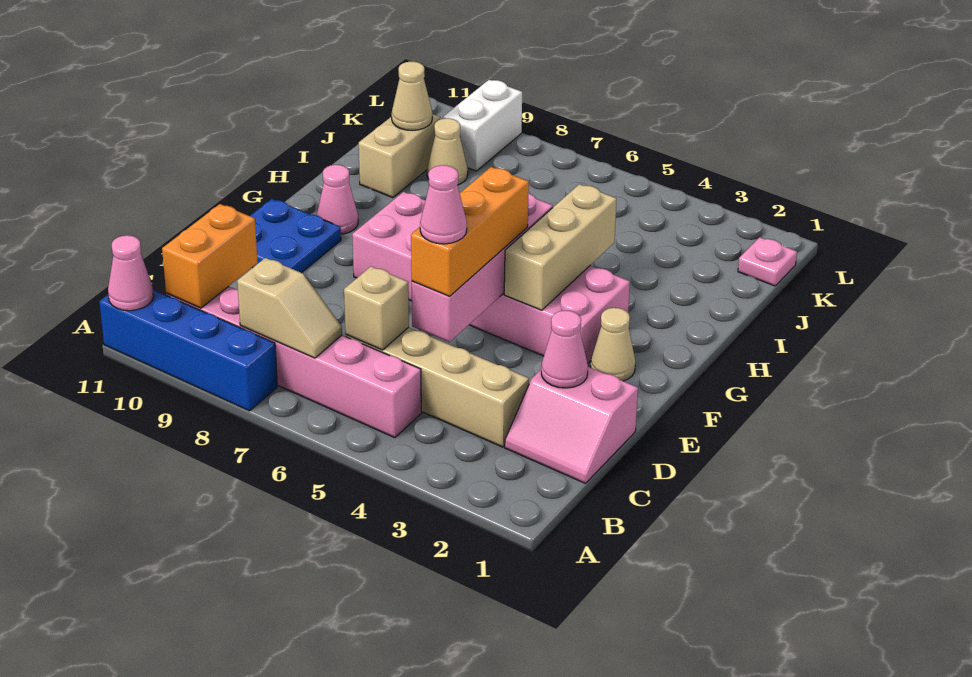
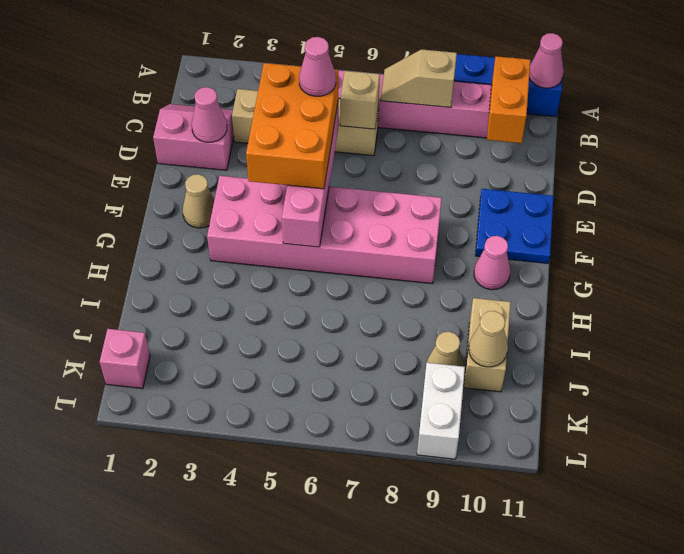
orange brick D5:F5 level 3 -> orange brick D4:F5 level 3
tan brick F4:H4 level 2 -> none
pink plate K1 level 1 -> pink brick K1 level 1

